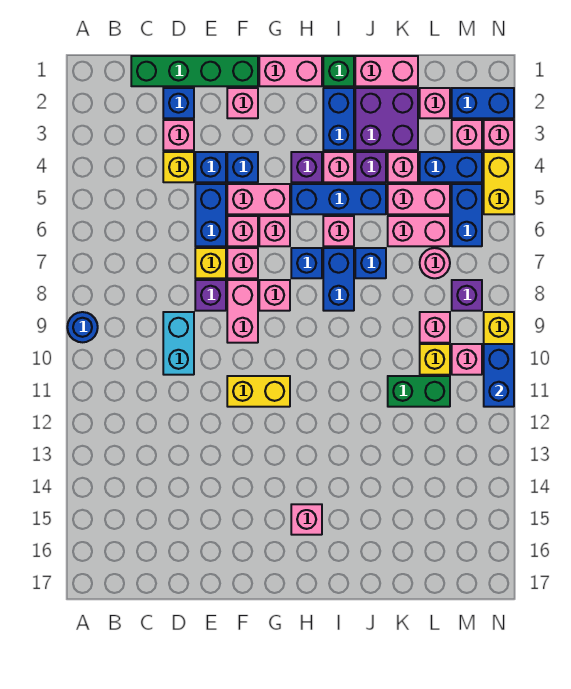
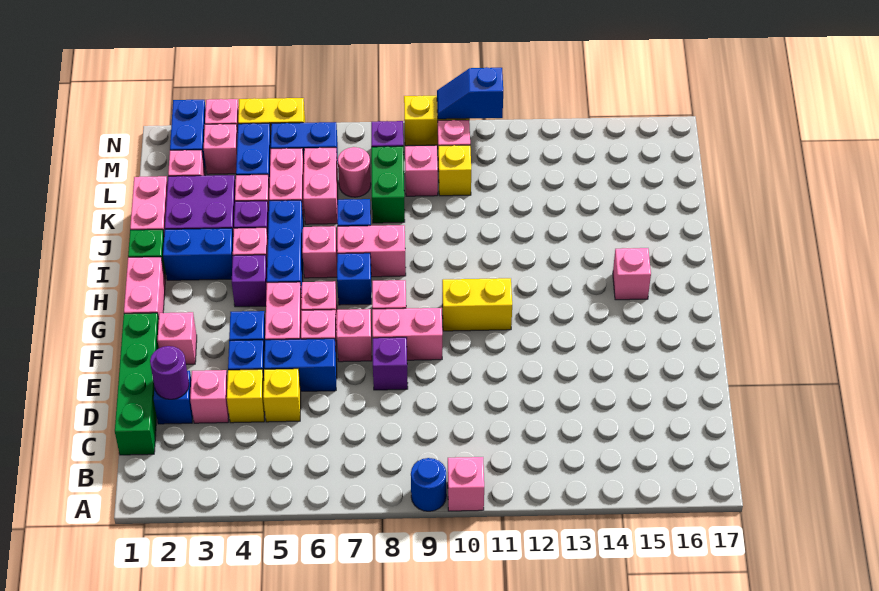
none -> pink brick A10 level 1
none -> purple round brick D2 level 2
cyan brick D9:D10 level 1 -> none
yellow brick E7 level 1 -> yellow brick D5 level 1
yellow brick F11:G11 level 1 -> yellow brick G10:G11 level 1
blue brick I7:I8 level 1 -> pink brick I7:I8 level 1
green brick K11:L11 level 1 -> green brick K8:L8 level 1
blue brick N10:N11 level 2 -> blue slope N10:N11 level 2 top 11

